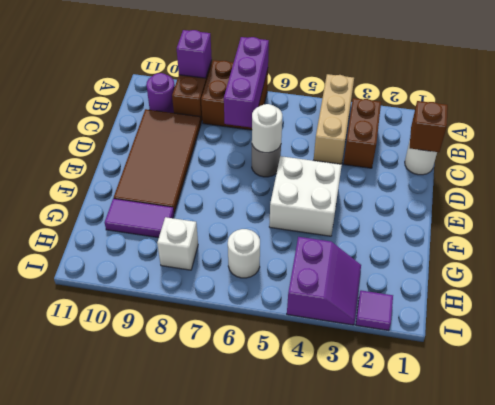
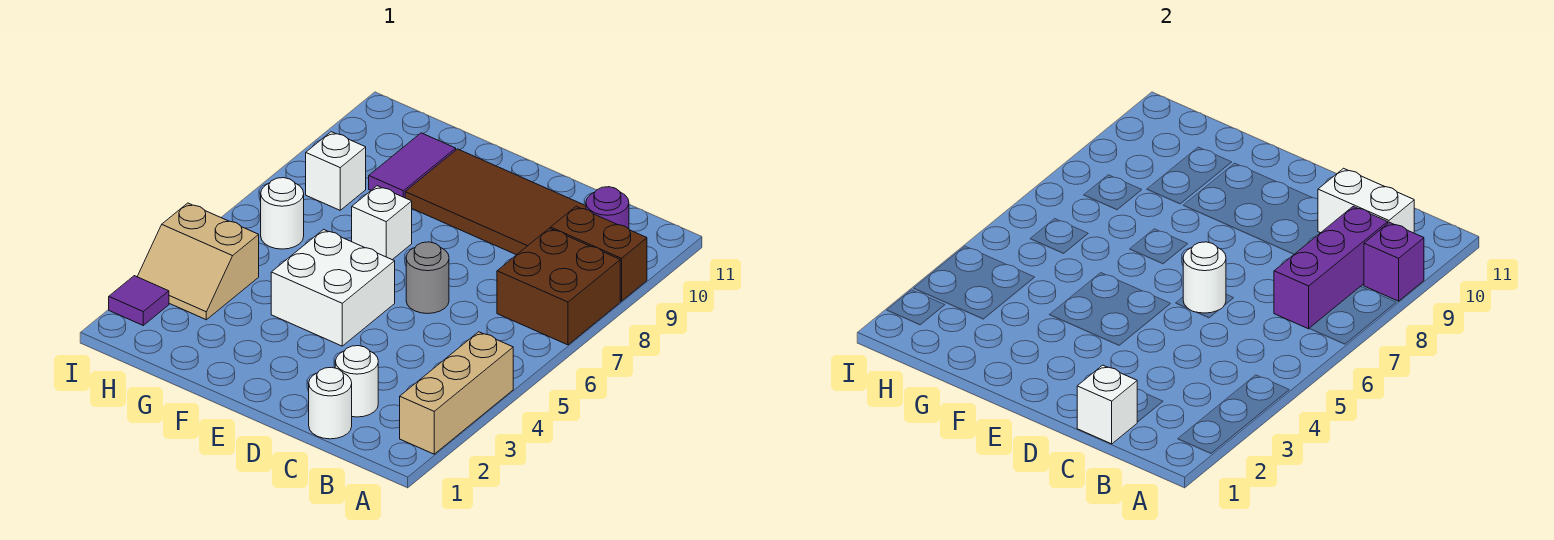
tan brick A4:C4 level 1 -> tan brick A2:A4 level 1
purple brick A7:C7 level 2 -> purple brick B7:B9 level 2
brown brick B3:C3 level 1 -> none
none -> white brick B10:C10 level 2
brown brick C1 level 2 -> white brick C1 level 2
none -> white round brick C2 level 1
none -> white brick F7 level 1
purple slope H3:I4 level 1 top 4 -> tan slope H3:I4 level 1 top 4

